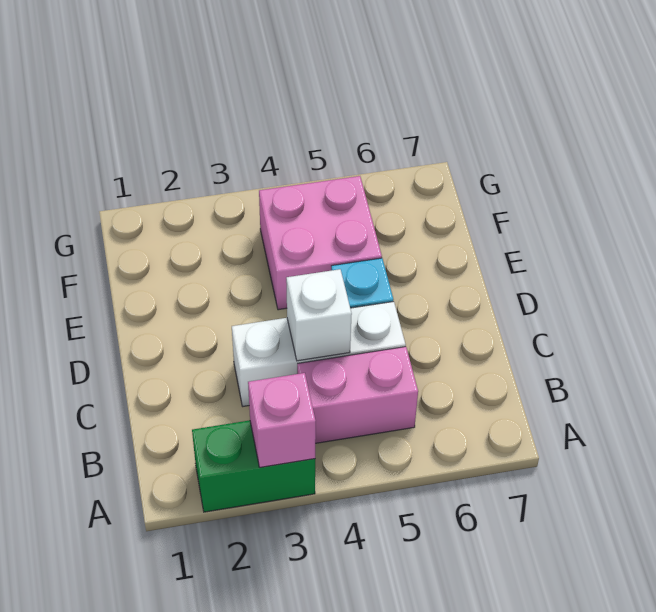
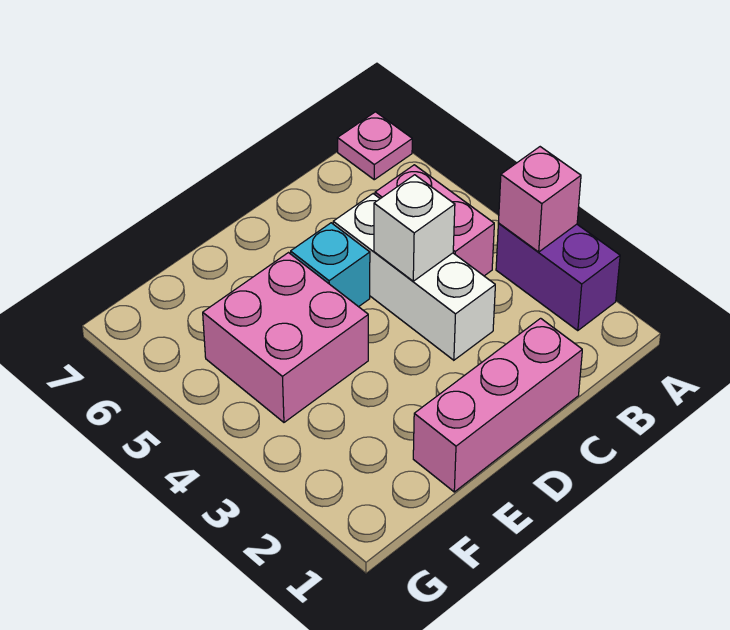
green brick A2:A3 level 1 -> purple brick A2:A3 level 1
none -> pink plate A7 level 1
none -> pink brick C1:E1 level 1

